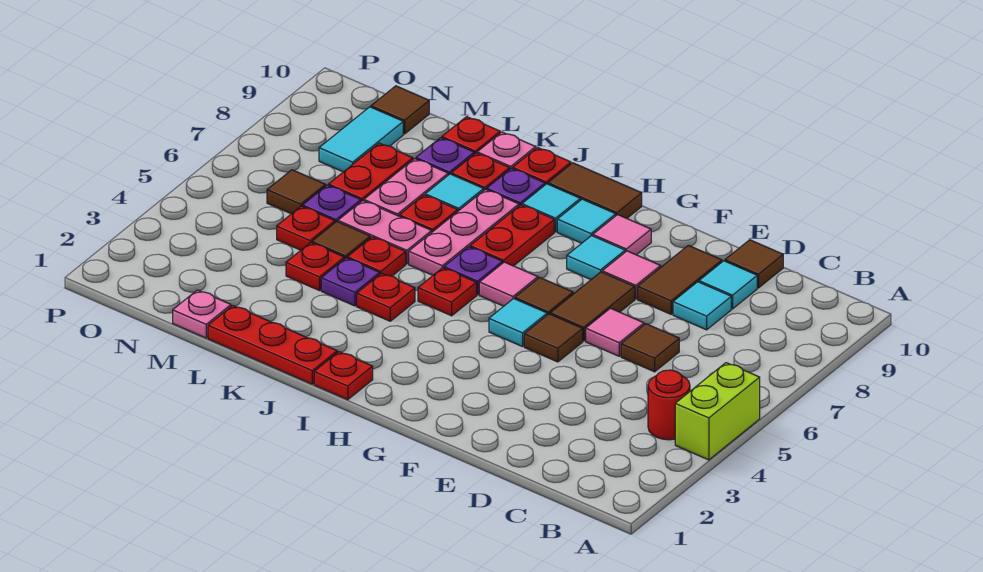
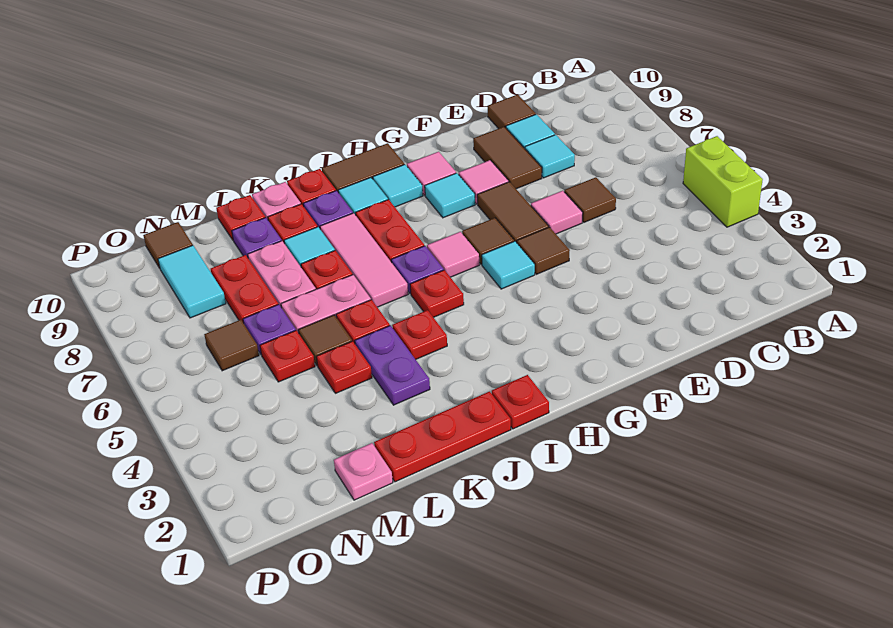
red round brick B4 level 1 -> none
pink plate J6:J8 level 1 -> pink tile J6:J8 level 1
purple plate K4 level 1 -> purple plate K3:K4 level 1

